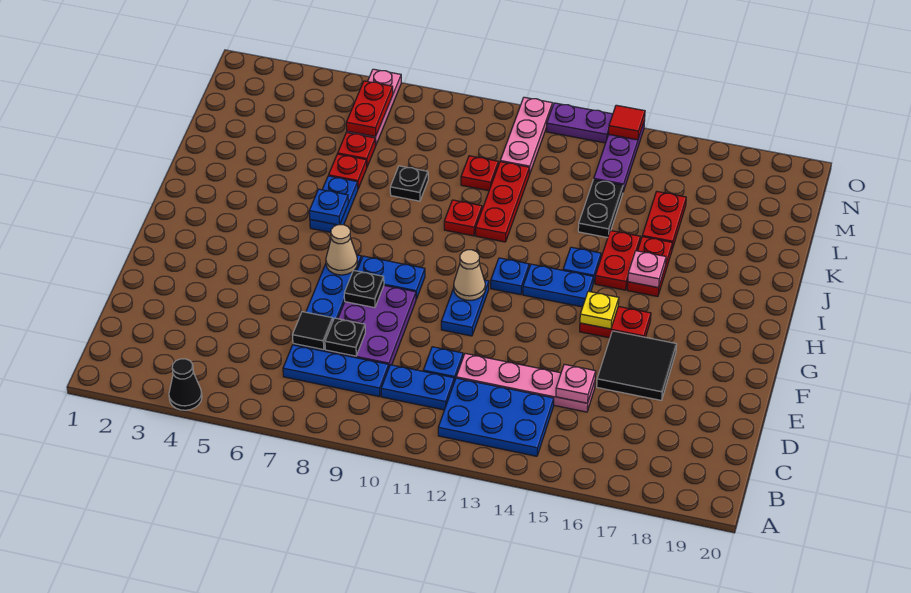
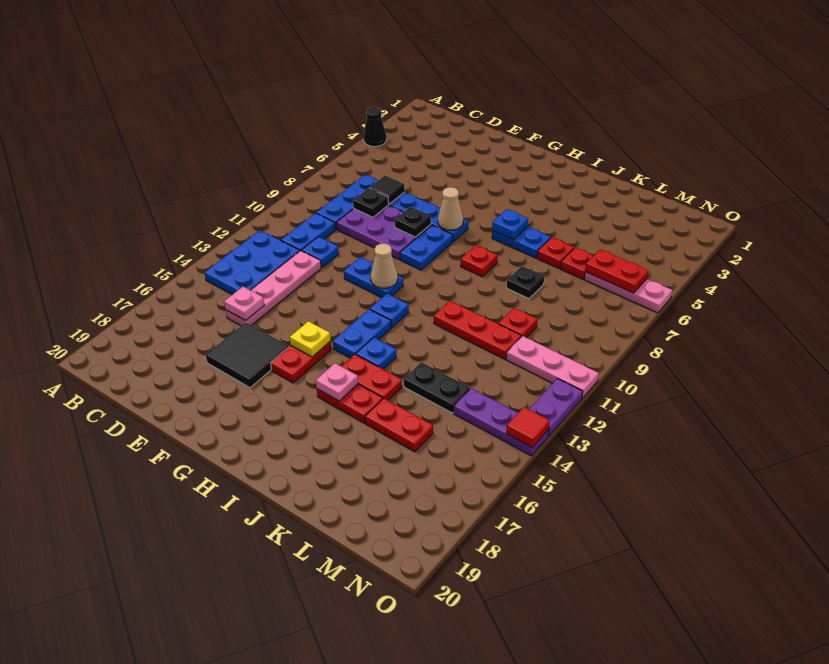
red plate J10 level 1 -> red plate I8 level 1

